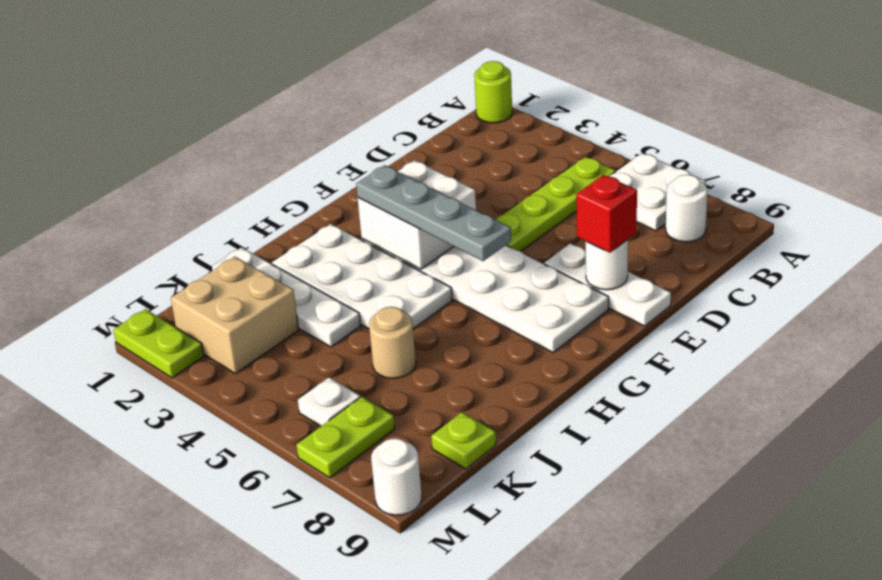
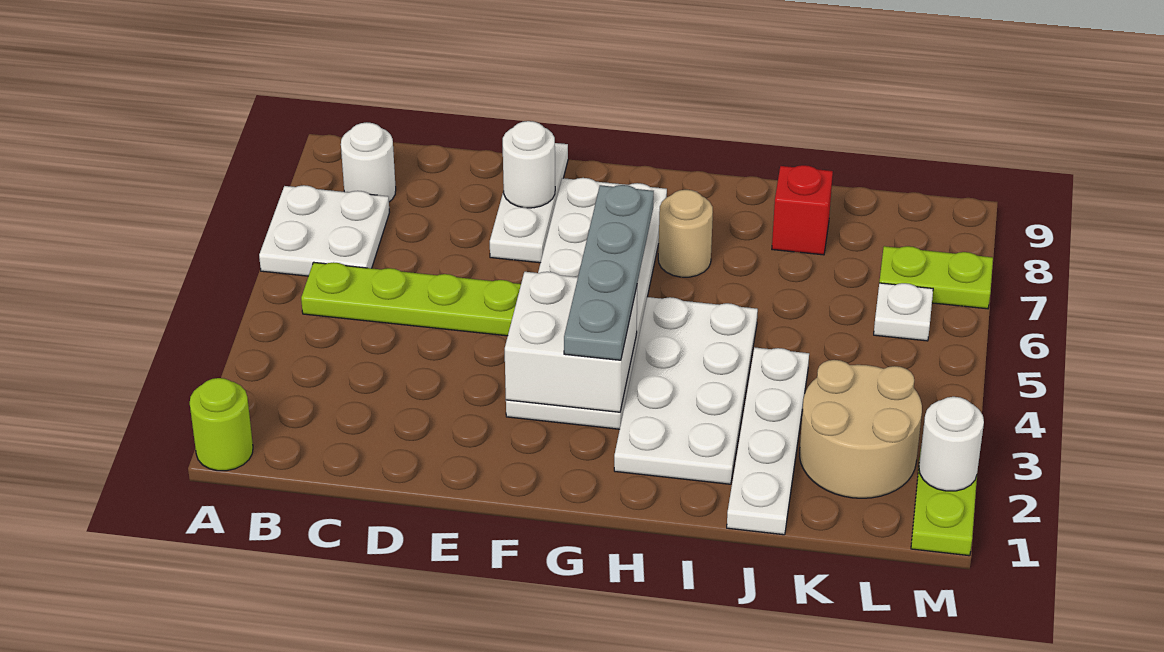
red brick E8 level 3 -> red brick J8 level 1
tan round brick J6 level 1 -> tan round brick H7 level 1
tan brick K2:L3 level 1 -> tan round brick K2:L3 level 1
lime plate K9 level 1 -> none
white round brick M9 level 1 -> white round brick M2 level 2

